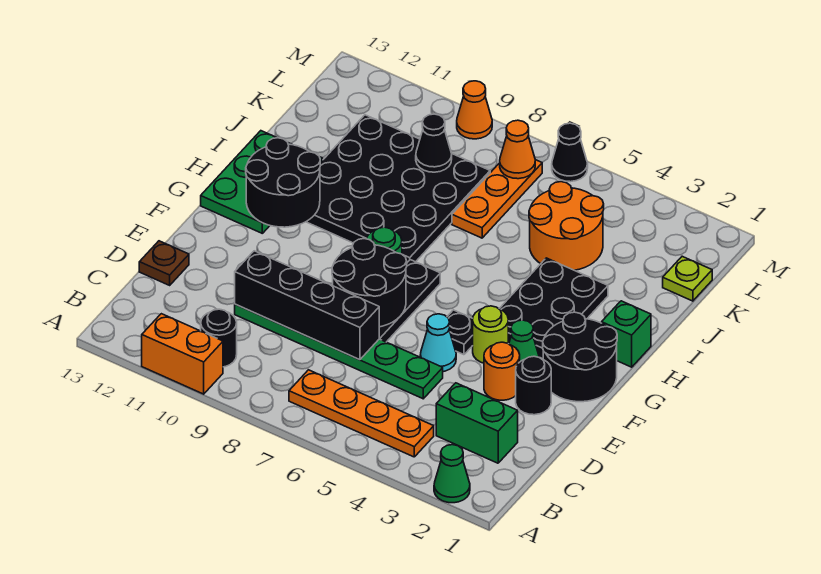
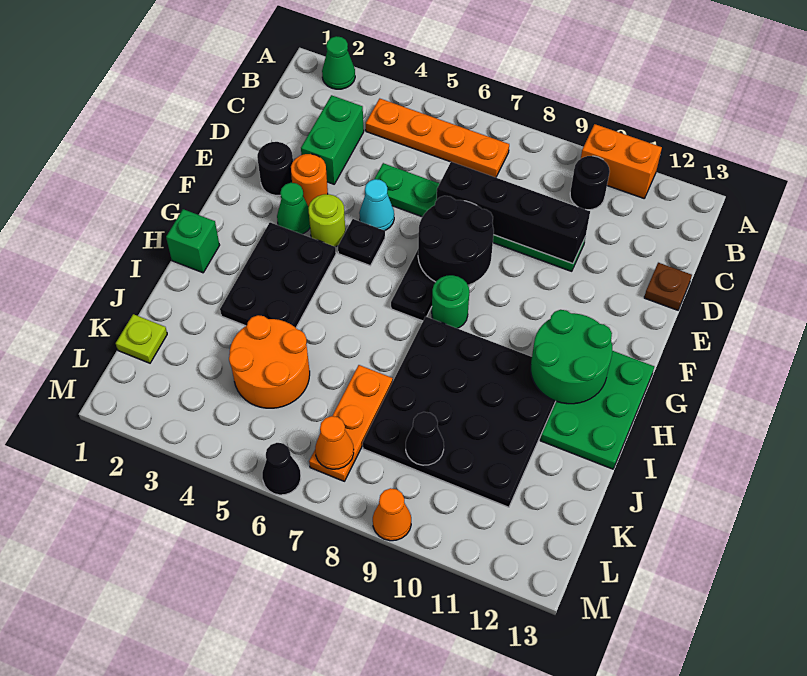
green brick C2:C3 level 1 -> green brick C3:D3 level 1
black round brick F1:G2 level 1 -> none
black round brick G11:H12 level 2 -> green round brick G11:H12 level 2

